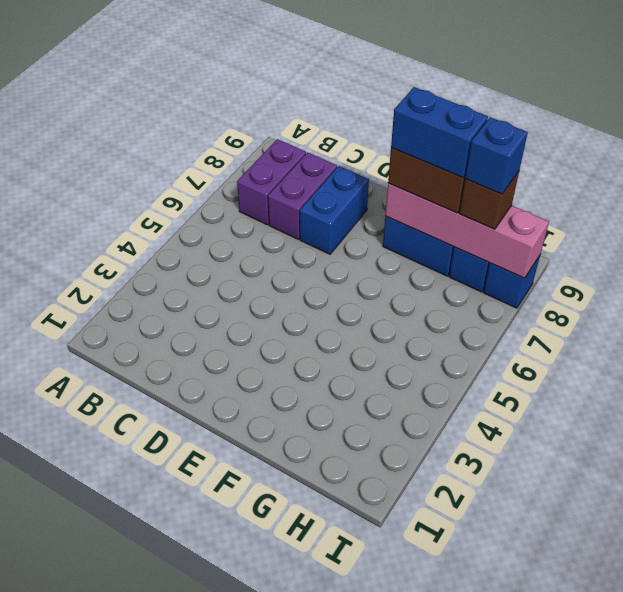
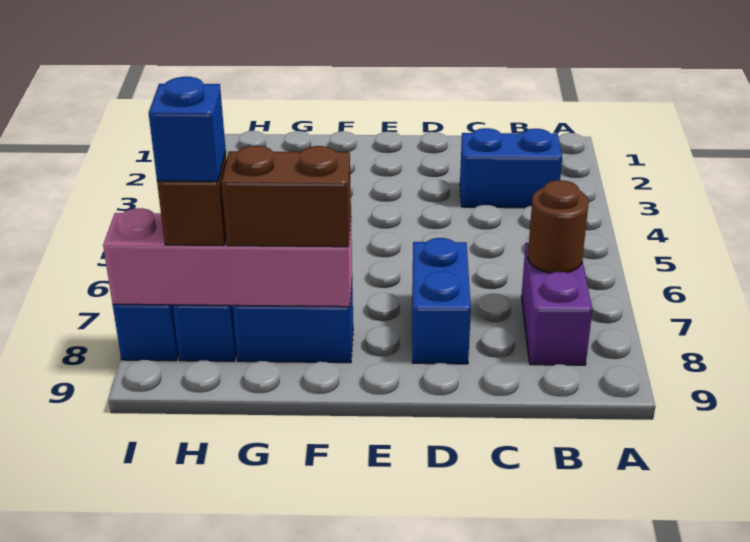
none -> brown round brick B7 level 2
purple brick C7:C8 level 1 -> none
blue brick F8:G8 level 4 -> blue brick B3:C3 level 1

